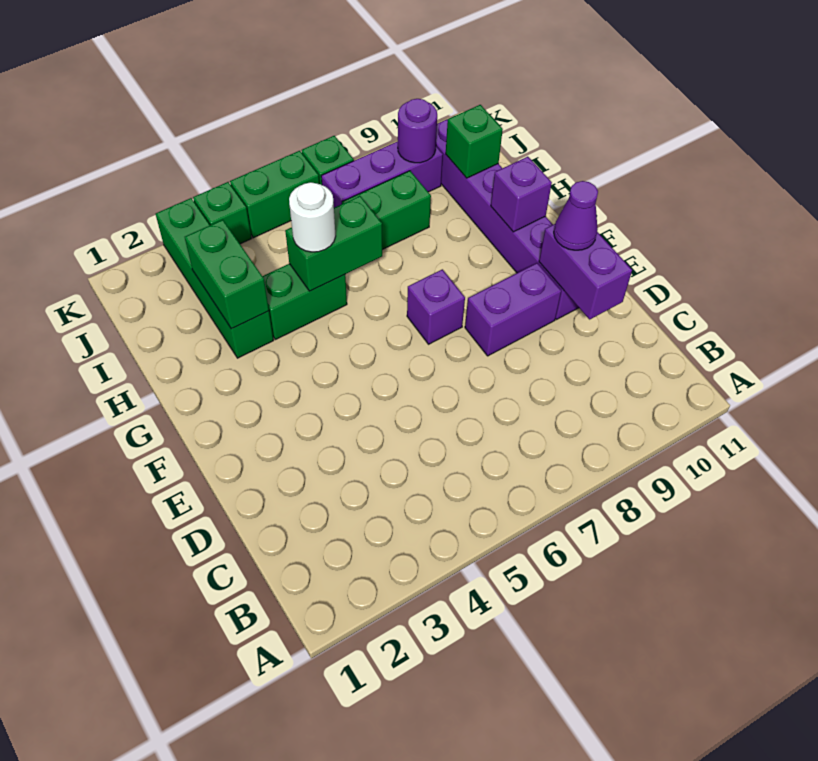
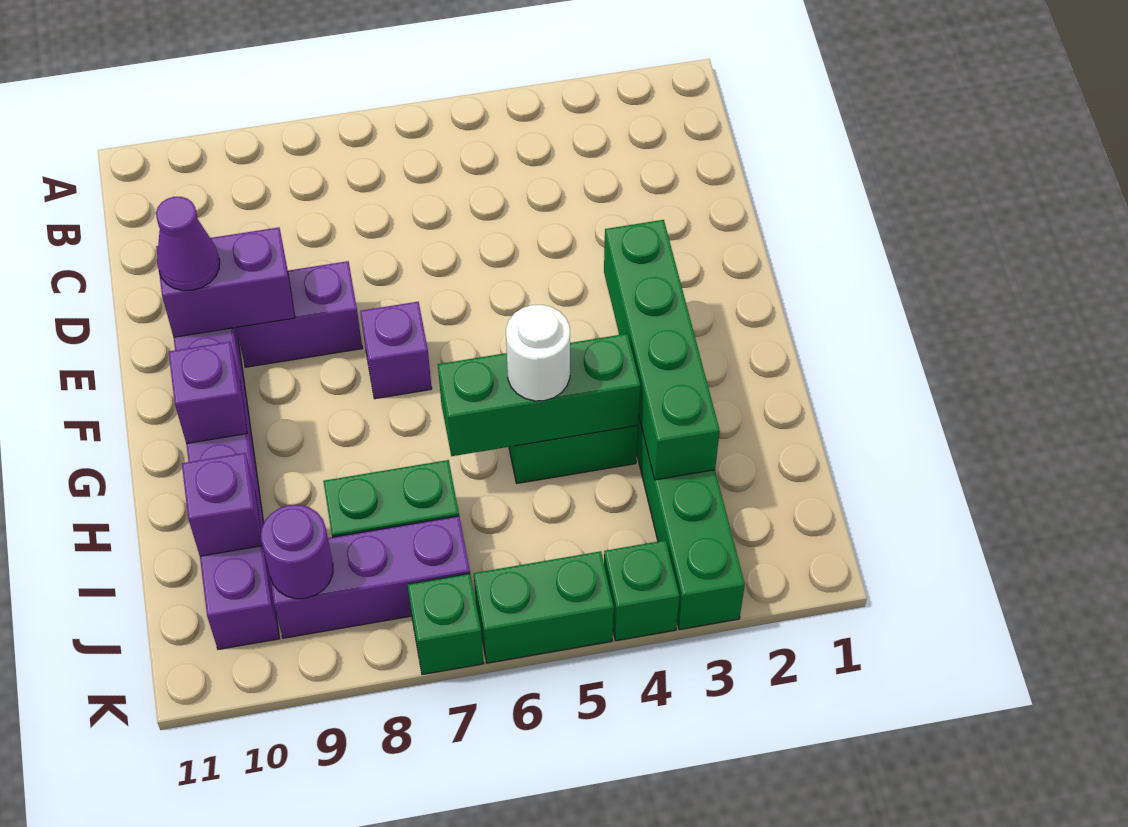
purple brick D10:E10 level 2 -> purple brick E9:E10 level 2
green brick H3:I3 level 2 -> green brick F3:I3 level 2
green brick H5:H6 level 2 -> green brick H4:H6 level 2
green brick I10 level 2 -> purple brick I10 level 2

